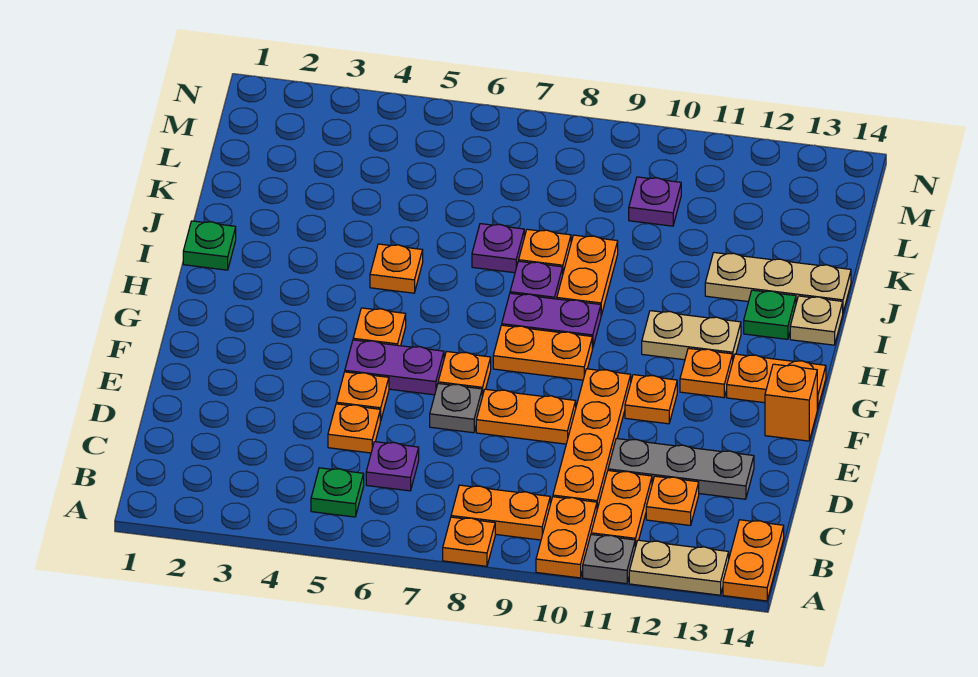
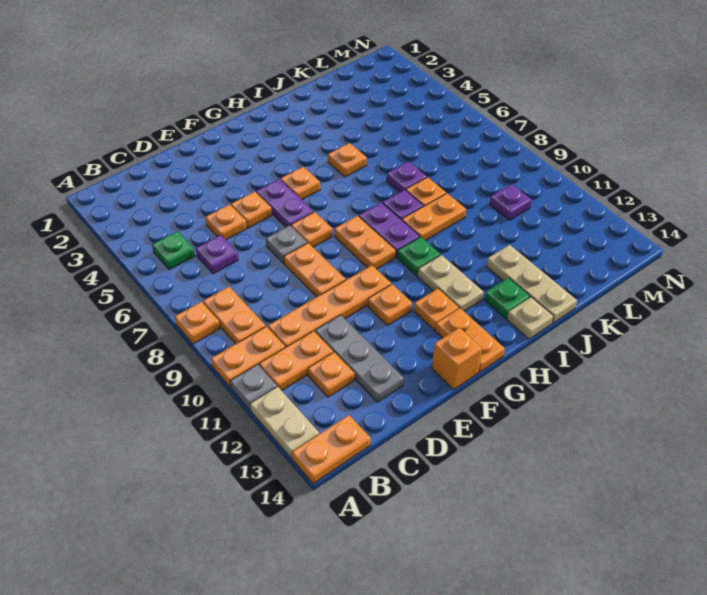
green plate I1 level 1 -> green plate H10 level 1

